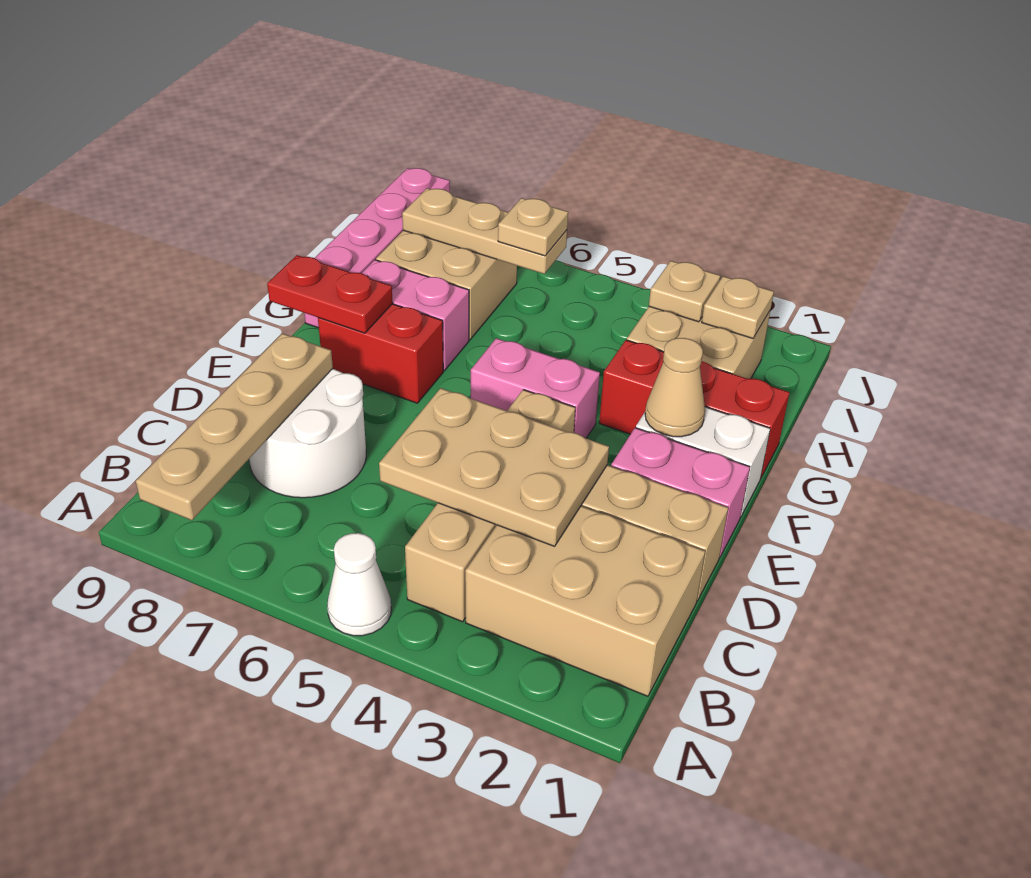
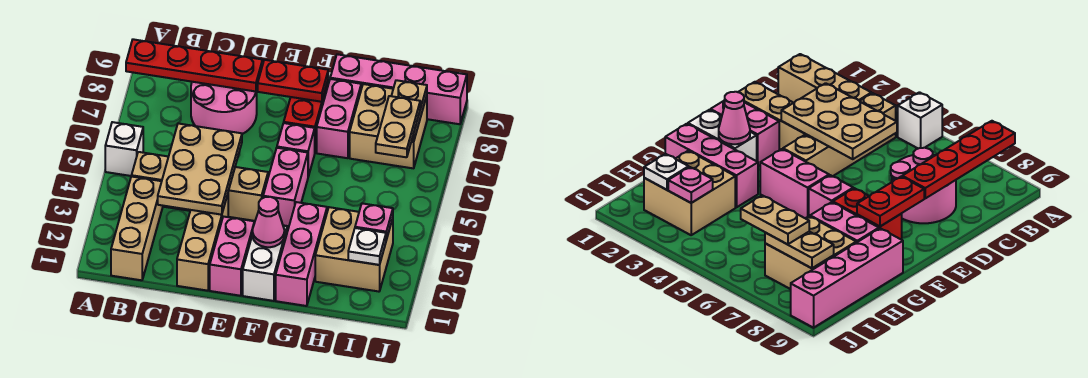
white cone A5 level 1 -> white brick A5 level 1
tan plate A8:D8 level 2 -> red plate A8:D8 level 2
tan brick B1:C3 level 1 -> tan brick B1:B3 level 1
white round brick C7:D8 level 1 -> pink round brick C7:D8 level 1
tan cone F2 level 2 -> pink cone F2 level 2
none -> pink brick F6 level 1
red plate F8:F9 level 2 -> red plate E8:F8 level 2
red brick G1:G3 level 1 -> pink brick G1:G3 level 1
tan plate I2 level 2 -> white plate I2 level 2
tan plate I3 level 2 -> pink plate I3 level 2
tan plate I6:I8 level 2 -> tan plate I7:I8 level 2
tan plate I6 level 3 -> tan plate I6:I7 level 3

